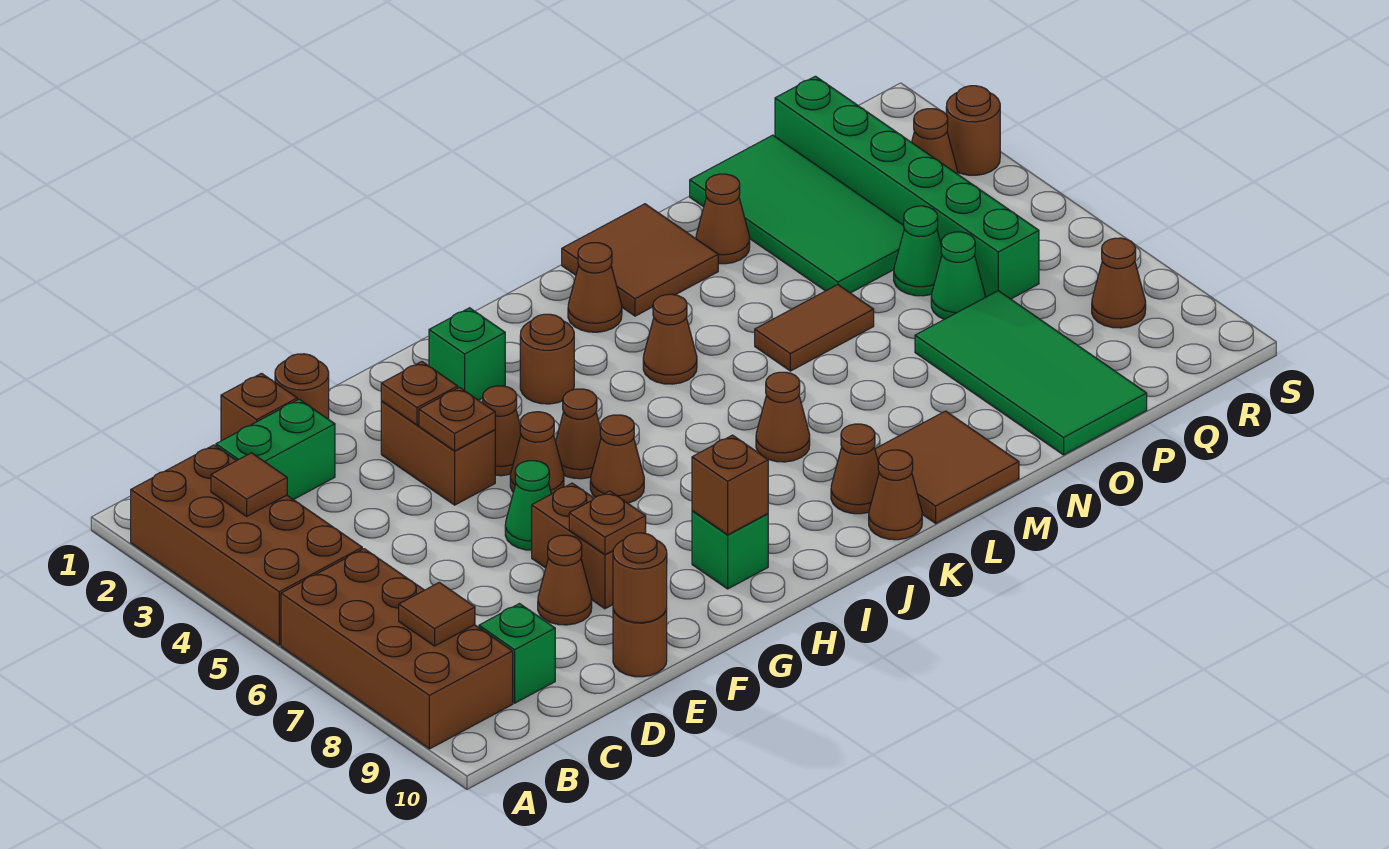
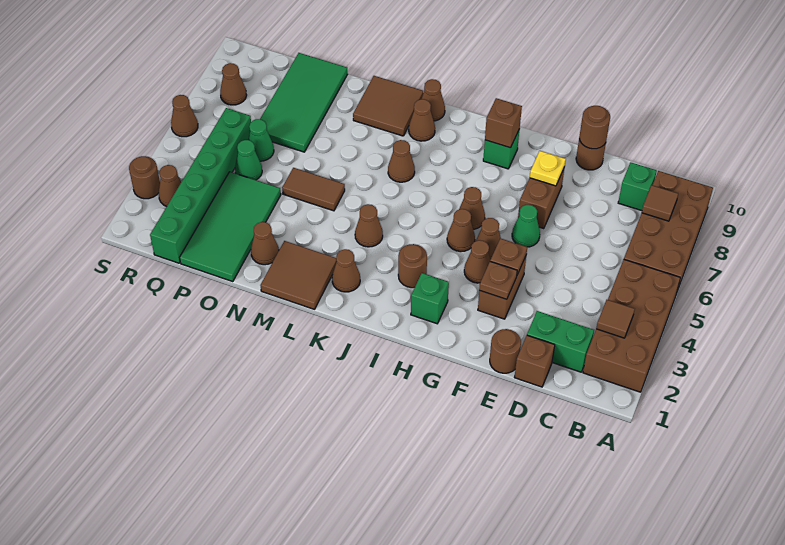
brown cone E8 level 1 -> brown cone S6 level 1
brown plate F8 level 2 -> yellow plate F8 level 2

